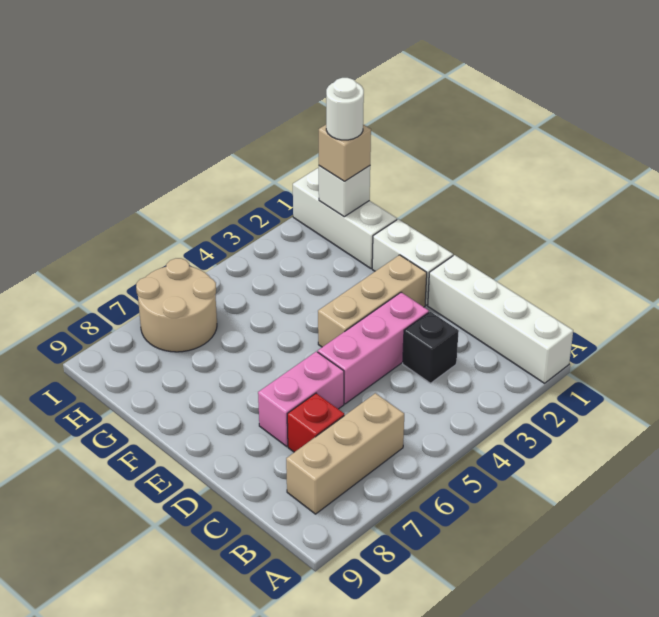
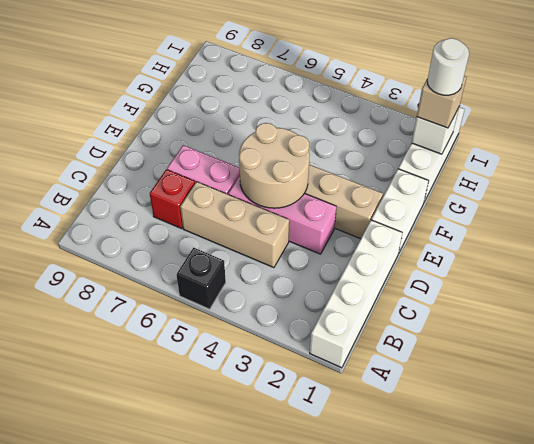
tan brick B6:B8 level 1 -> tan brick C4:C6 level 1
black brick C3 level 1 -> black brick A5 level 1
tan round brick H6:I7 level 1 -> tan round brick D4:E5 level 2

